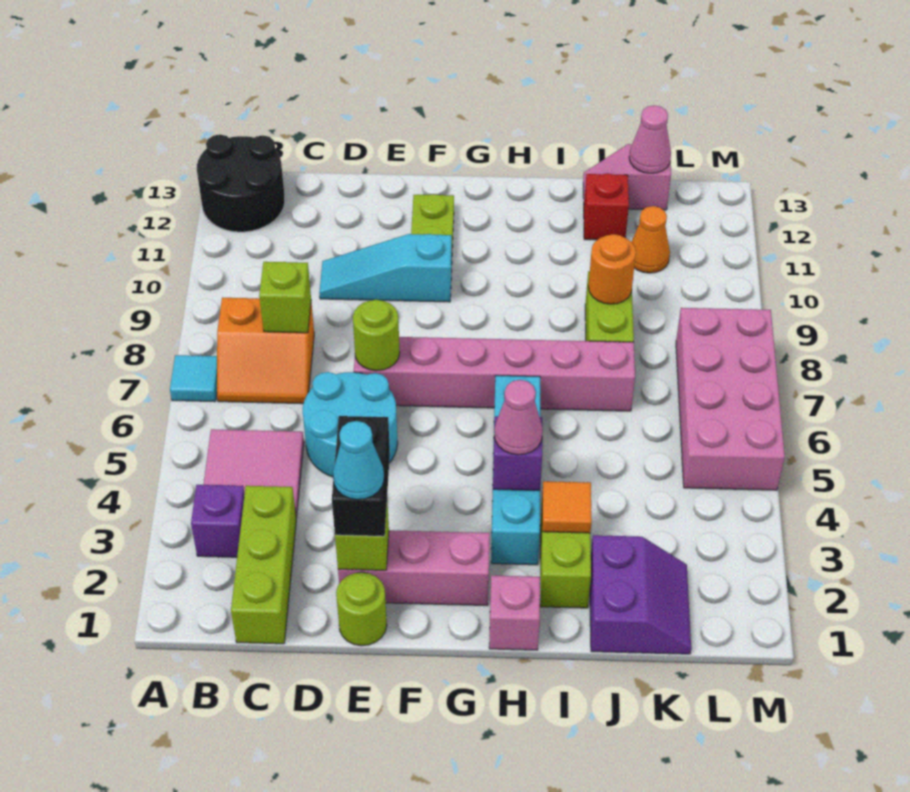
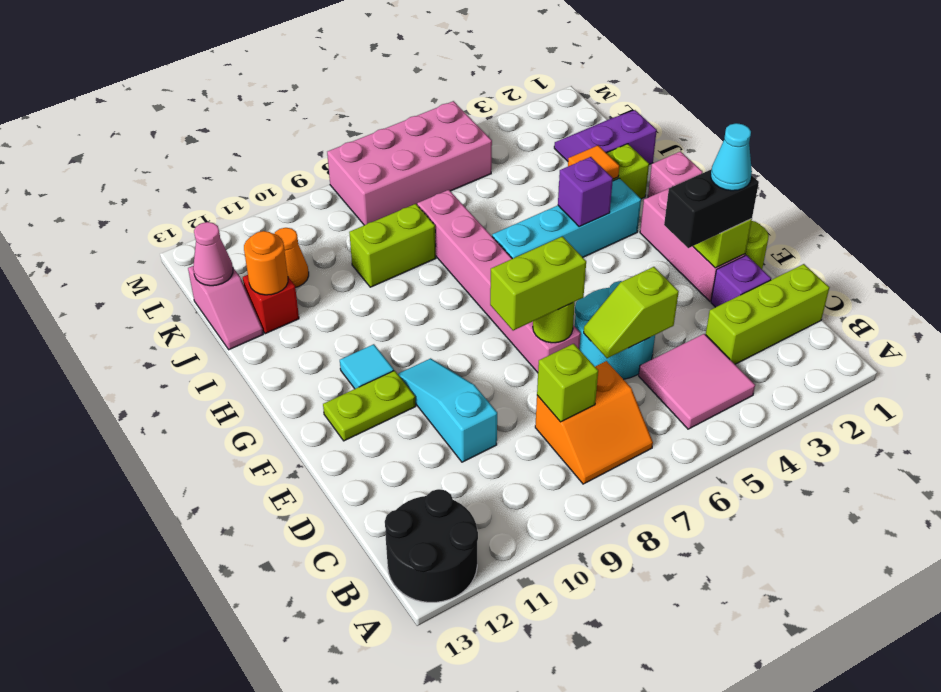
cyan tile A7 level 1 -> cyan tile G11 level 1
purple brick B3 level 1 -> purple brick D2 level 1
orange slope B7:C8 level 1 top 8 -> orange slope B7:C8 level 1 top C
none -> lime slope D5:D6 level 2 top 5
cyan slope D10:F10 level 1 top F -> cyan slope D10:F10 level 1 top D
none -> lime brick E7:E8 level 3
pink cone H4 level 3 -> none
orange round brick J9 level 2 -> orange round brick J12 level 2

